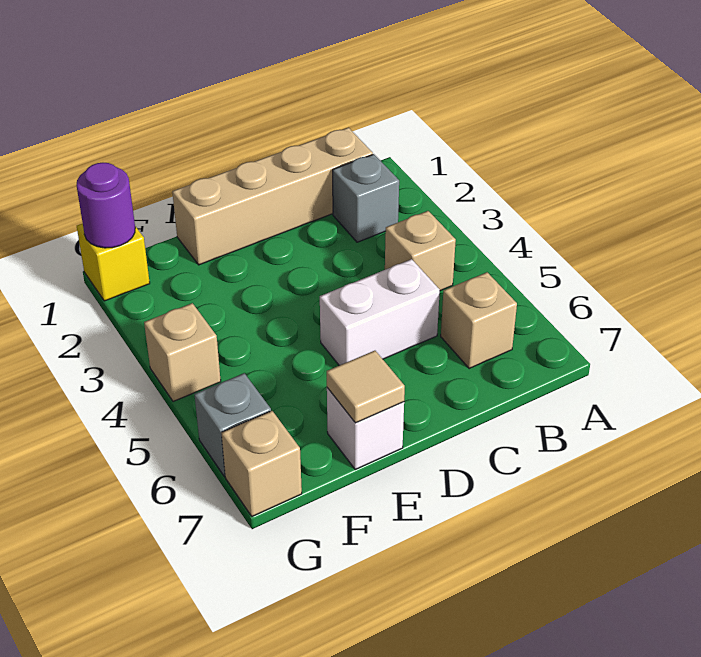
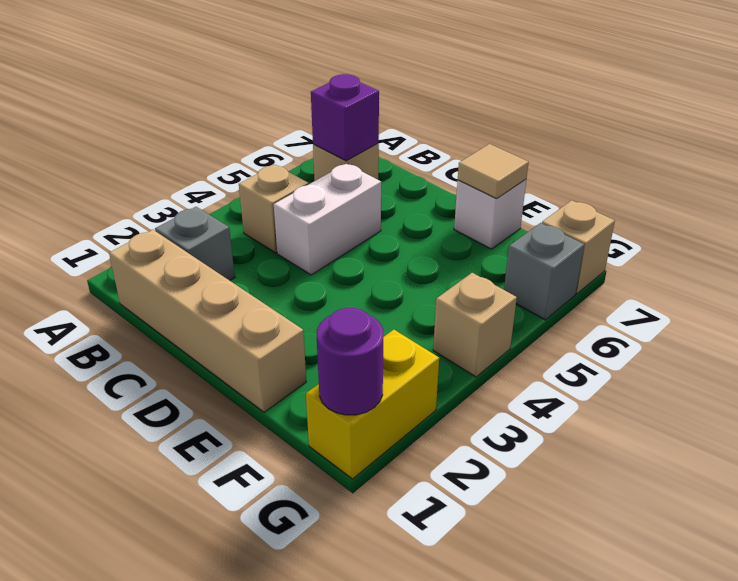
none -> purple brick B6 level 2
white brick C5:D5 level 1 -> white brick C4:C5 level 1
yellow brick G1 level 1 -> yellow brick G1:G2 level 1

